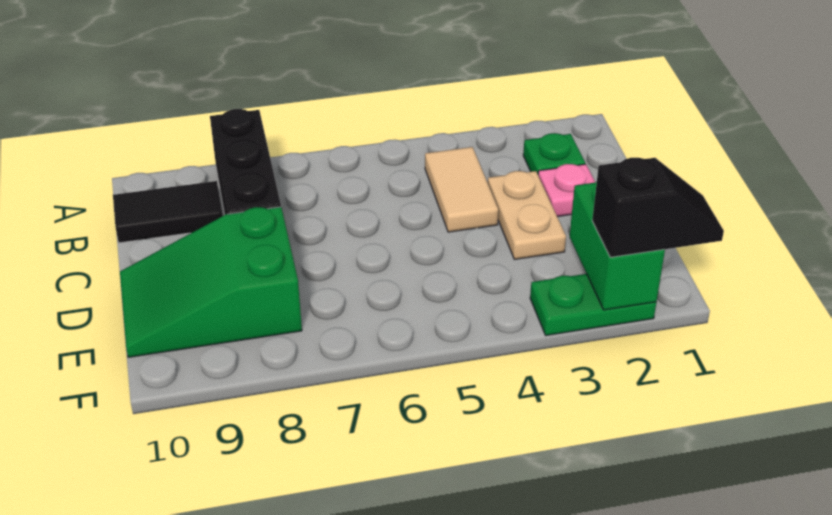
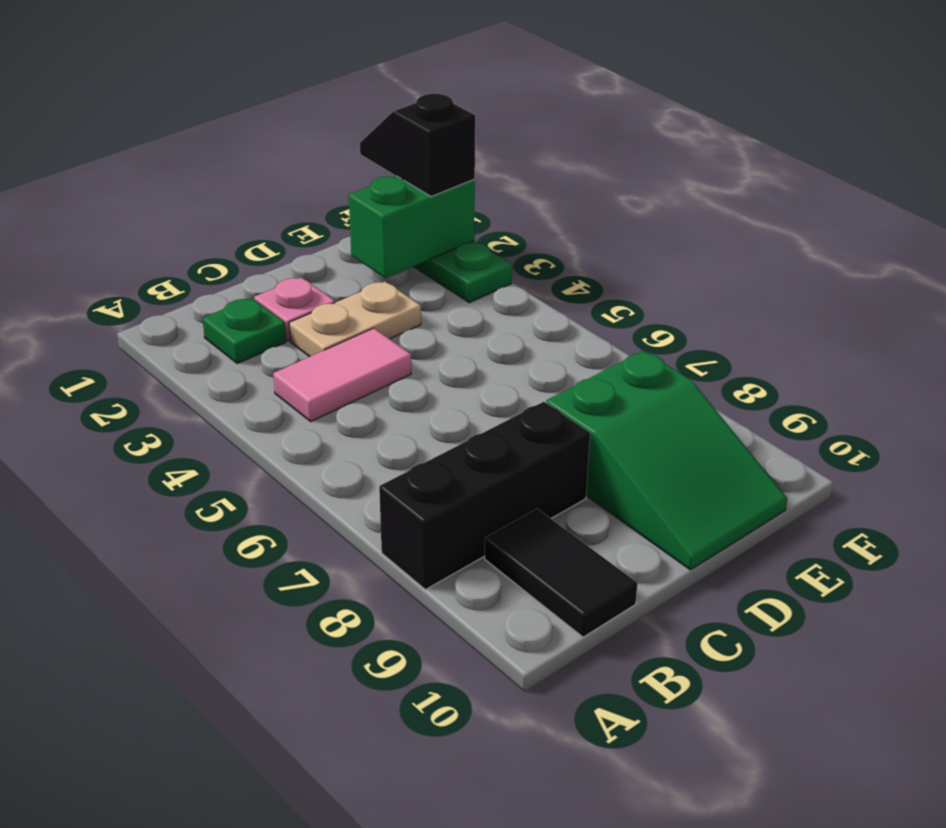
tan tile B4:C4 level 1 -> pink tile B4:C4 level 1

